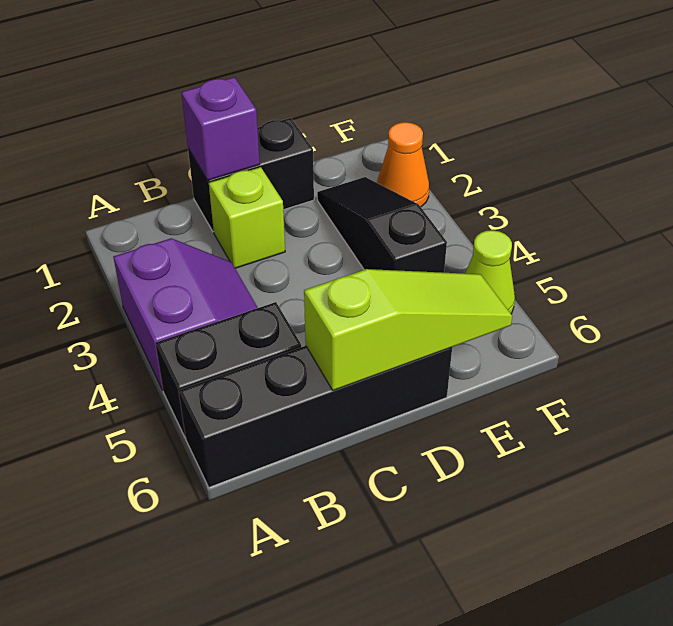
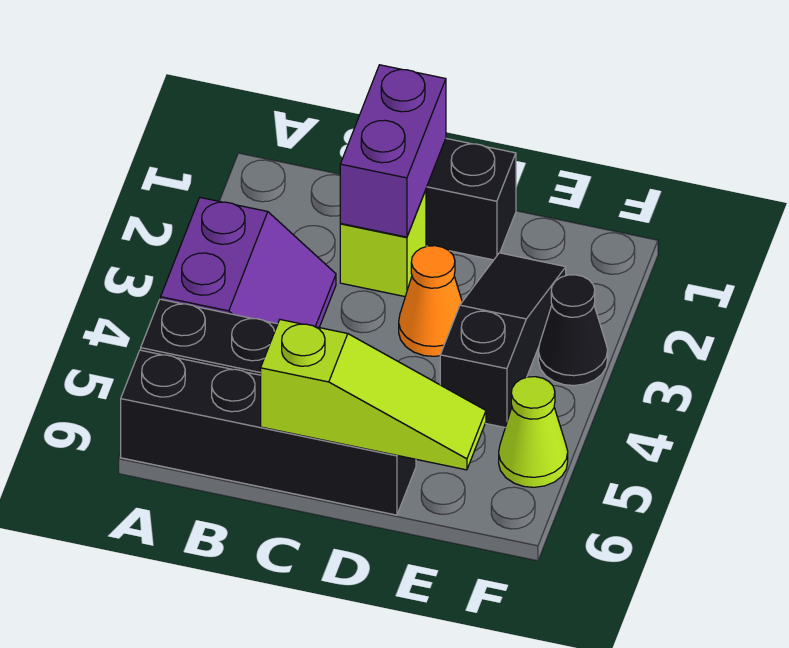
purple brick C1 level 2 -> purple brick C1:C2 level 2
orange cone F2 level 1 -> orange cone D3 level 1
none -> black cone F3 level 1

